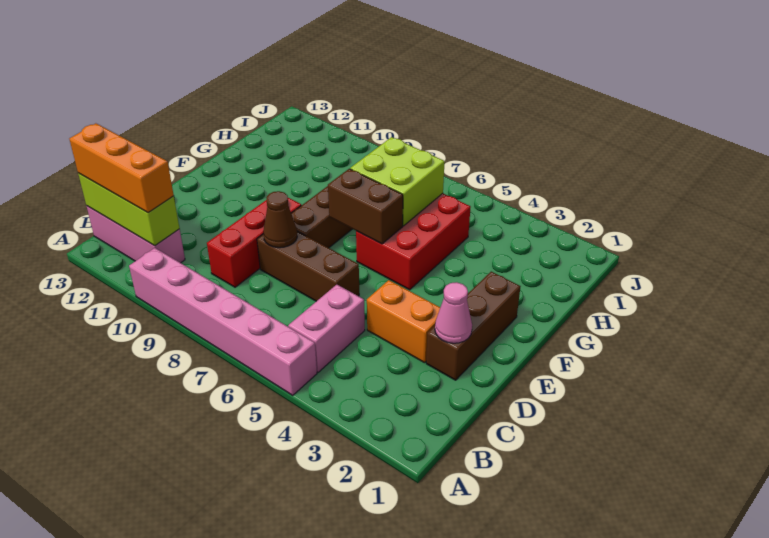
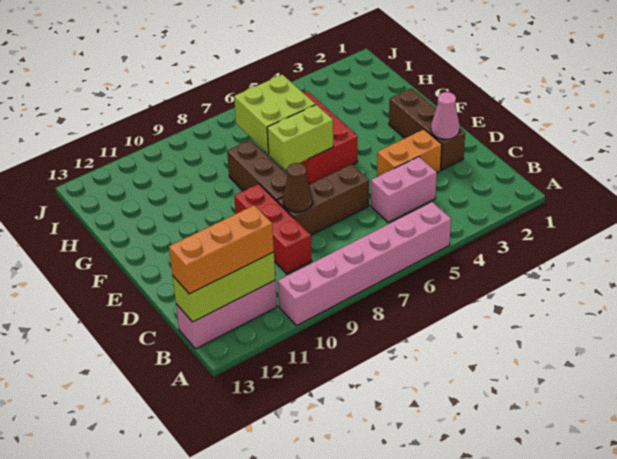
pink brick B5:C5 level 1 -> pink brick C4:C5 level 1
brown brick F6:F7 level 2 -> lime brick F6:F7 level 2

